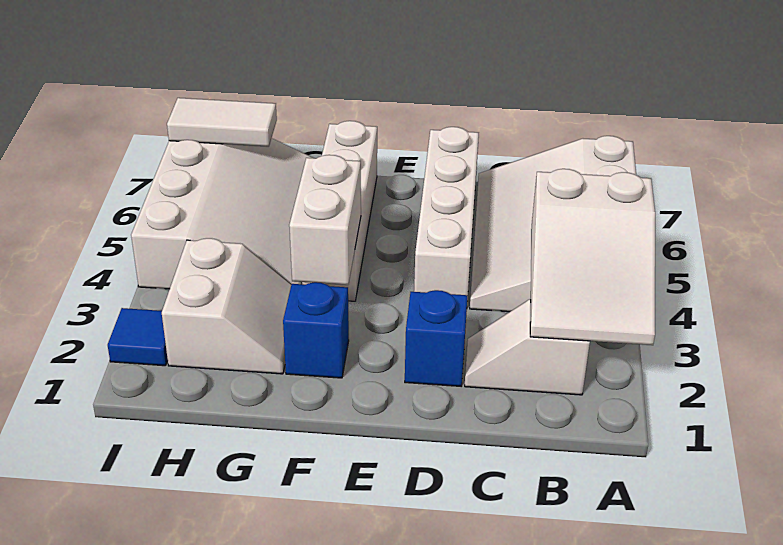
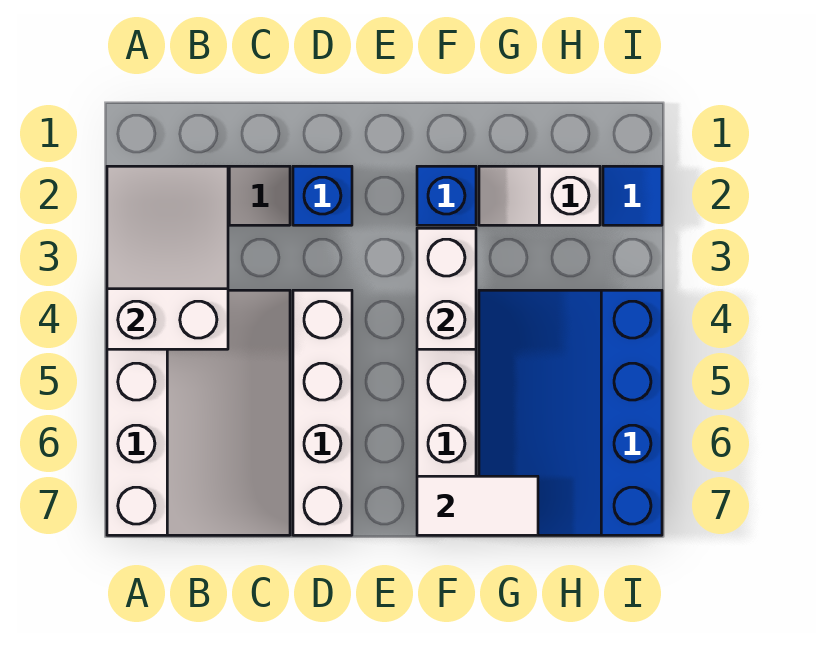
white slope G2:H3 level 1 top H -> white slope G2:H2 level 1 top H
white slope G4:I7 level 1 top I -> blue slope G4:I7 level 1 top I
white tile H7:I7 level 2 -> white tile F7:G7 level 2

